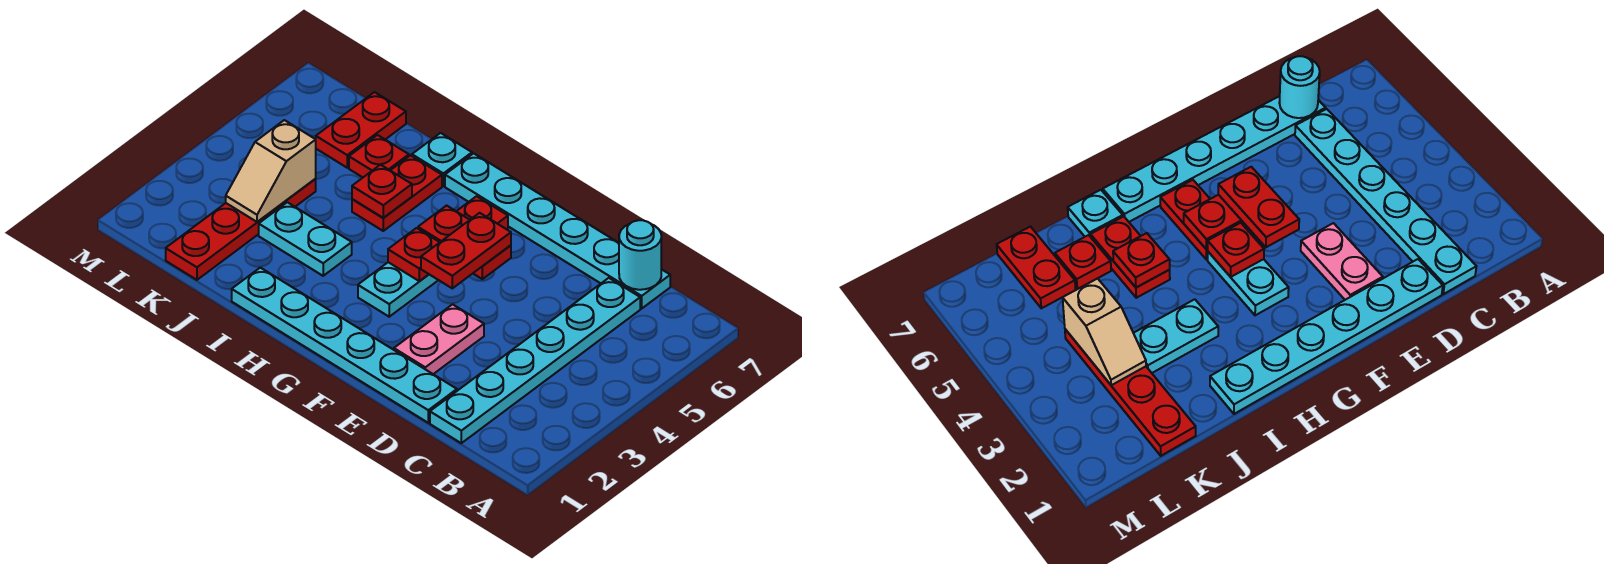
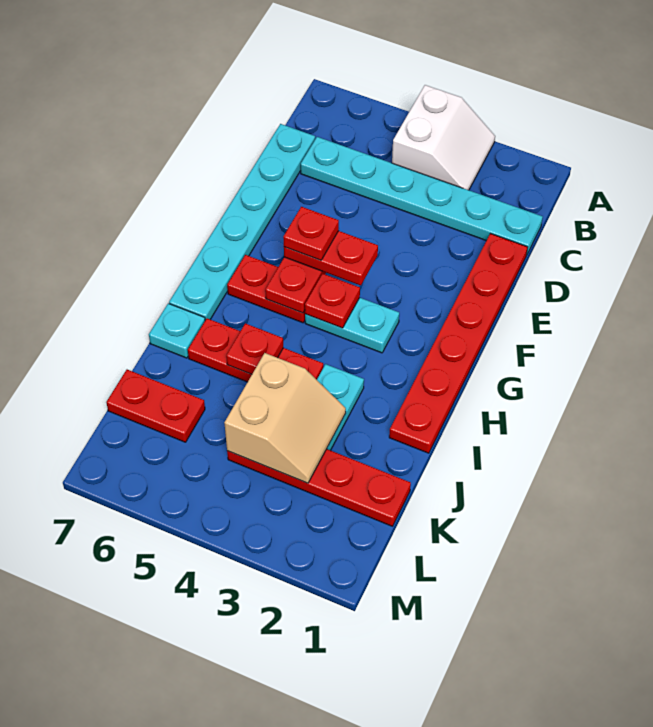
none -> white slope A3:B4 level 1 top 4
cyan round brick C7 level 2 -> none
cyan plate D1:I1 level 1 -> red plate D1:I1 level 1
pink plate E2:E3 level 1 -> none
red plate I5:I6 level 1 -> red plate I4:I6 level 1
red plate J6 level 1 -> red plate F5 level 4
tan slope K3:K4 level 2 top 4 -> tan slope J3:K4 level 2 top 4

